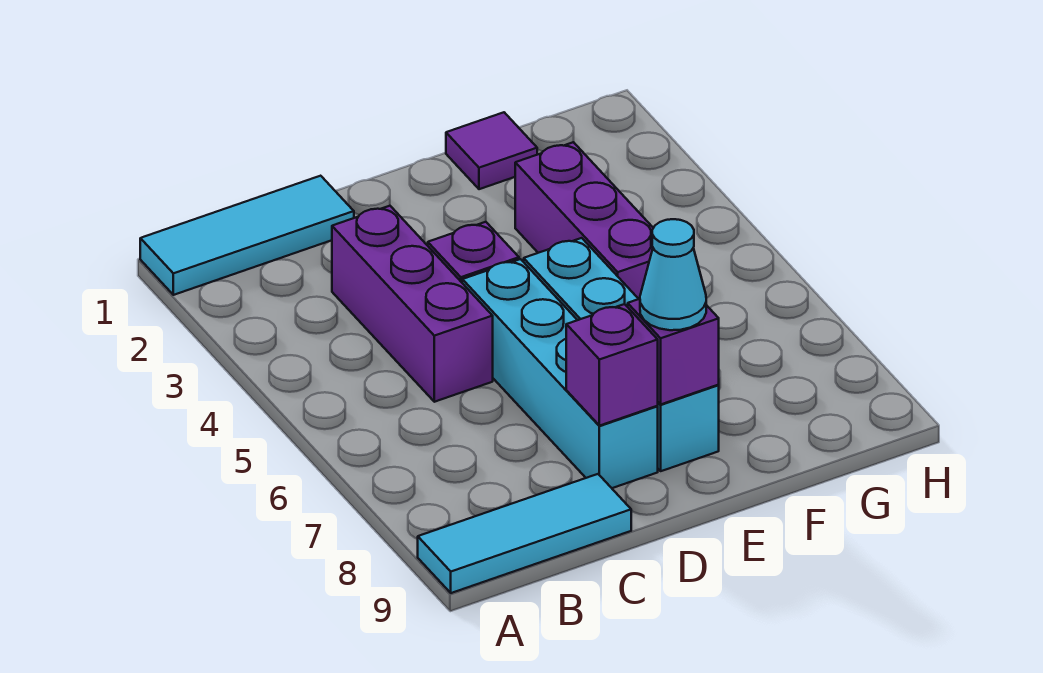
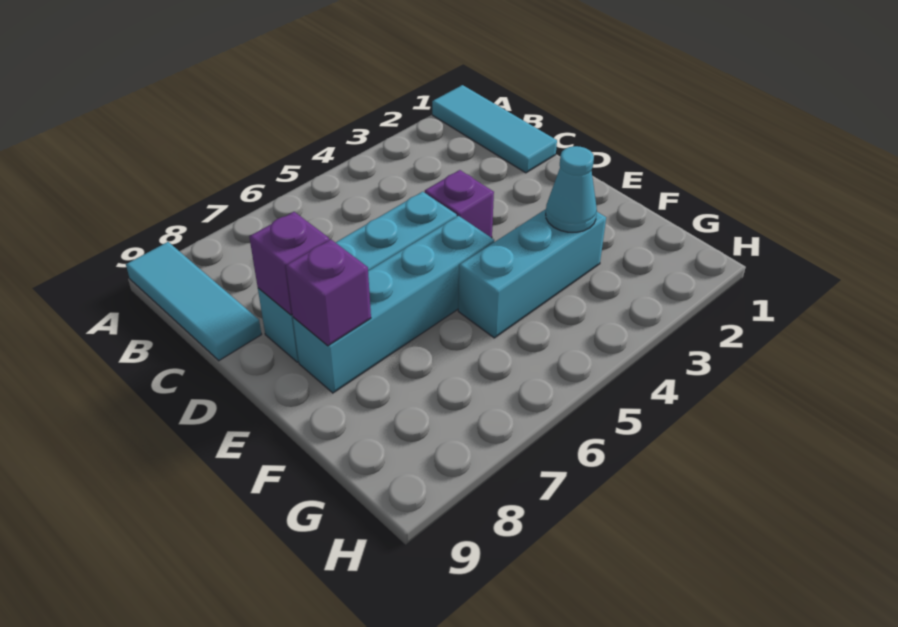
purple brick C3:C5 level 1 -> none
cyan cone E8 level 3 -> cyan cone F3 level 2
purple tile F1 level 1 -> none
purple brick F3:F5 level 1 -> cyan brick F3:F5 level 1

